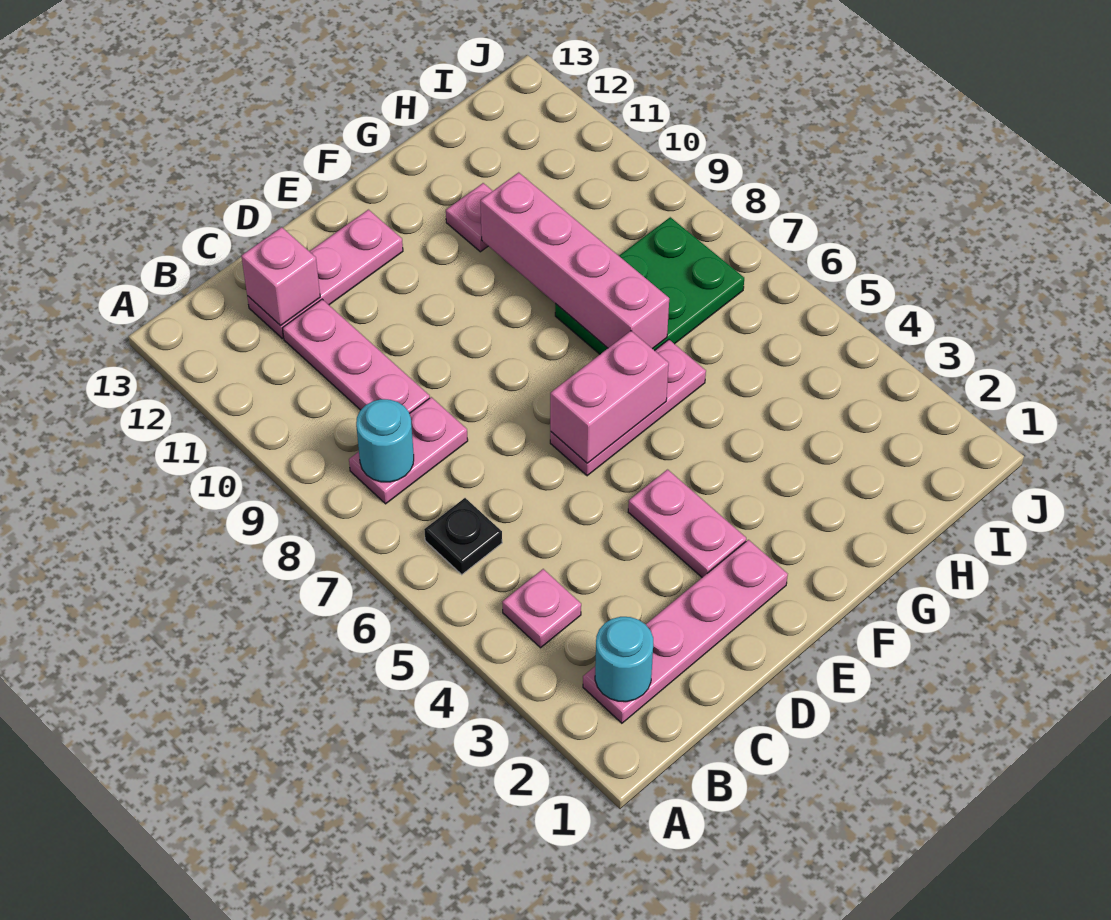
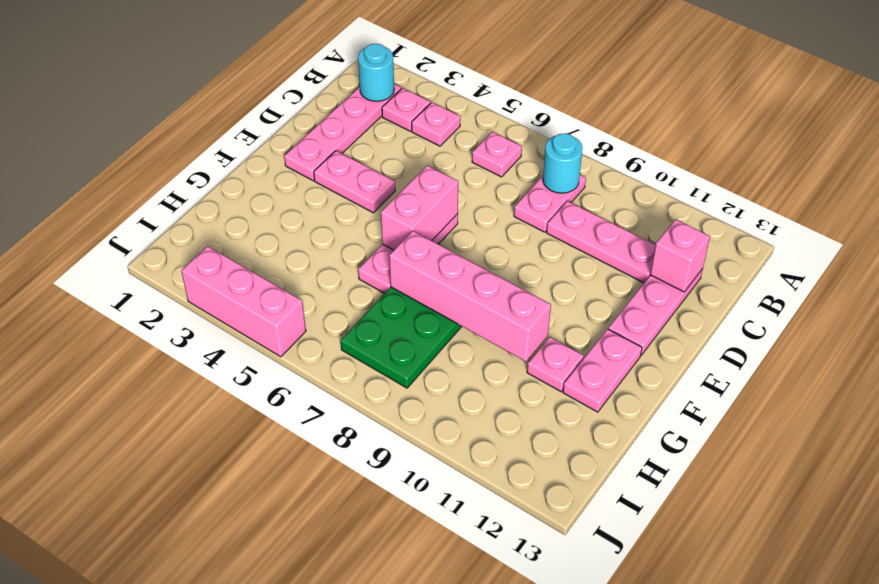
none -> pink plate B3 level 1
black plate B6 level 1 -> pink plate B6 level 1
none -> pink plate F12:G12 level 1
none -> pink brick J3:J5 level 1

